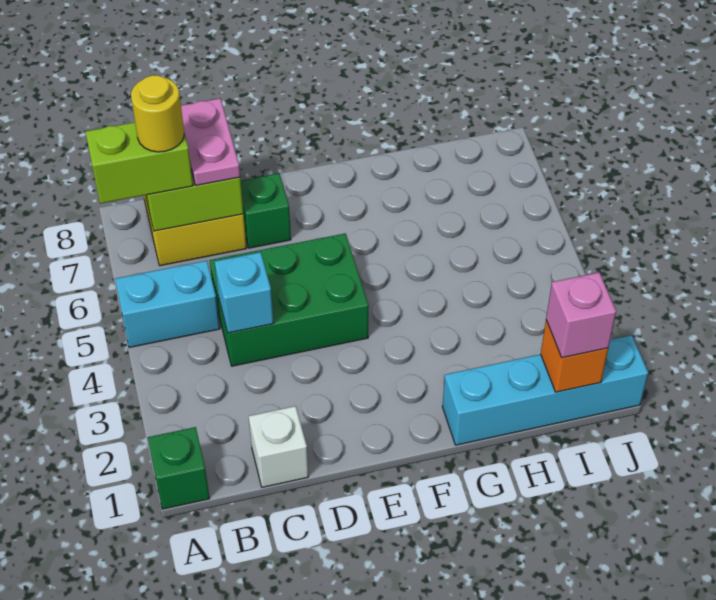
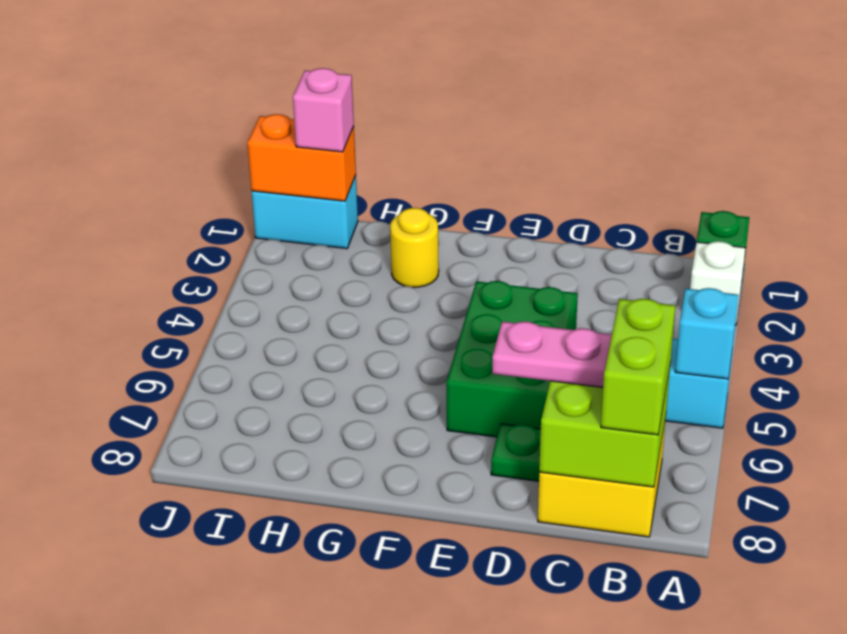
lime brick A7:B7 level 3 -> lime brick B7:B8 level 3
yellow round brick B7 level 4 -> yellow round brick G2 level 1
white brick C1 level 1 -> white brick A2 level 1
green brick C4:E5 level 1 -> green brick D4:E6 level 1
cyan brick C4 level 2 -> cyan brick A5 level 2
pink plate C7:C8 level 3 -> pink plate C7:D7 level 3
green brick D7 level 1 -> green plate D7 level 1
cyan brick G1:J1 level 1 -> cyan brick I1:J1 level 1
orange brick I1 level 2 -> orange brick I1:J1 level 2

